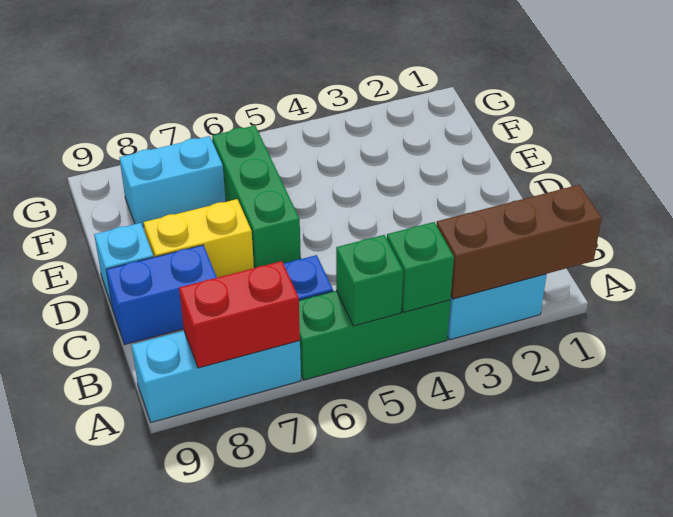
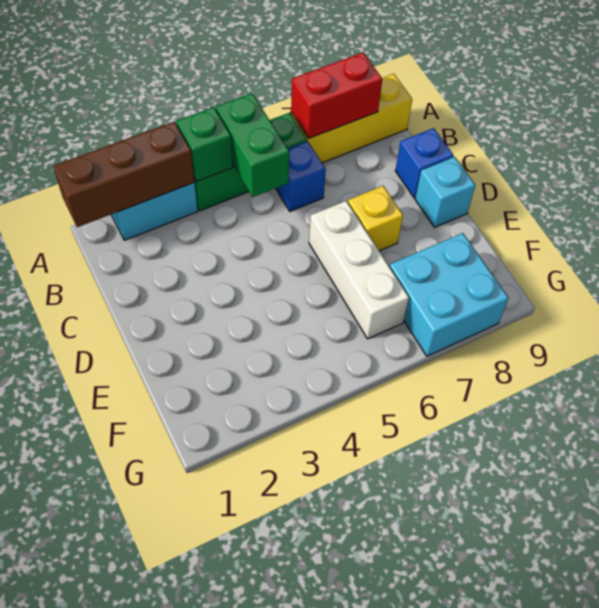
green brick A5 level 2 -> green brick A5:B5 level 2
cyan brick A7:A9 level 1 -> yellow brick A7:A9 level 1
blue brick C8:C9 level 1 -> blue brick C9 level 1
green brick D6:F6 level 1 -> white brick D6:F6 level 1
yellow brick D7:D8 level 1 -> yellow brick D7 level 1
cyan brick F7:F8 level 1 -> cyan brick F7:G8 level 1

